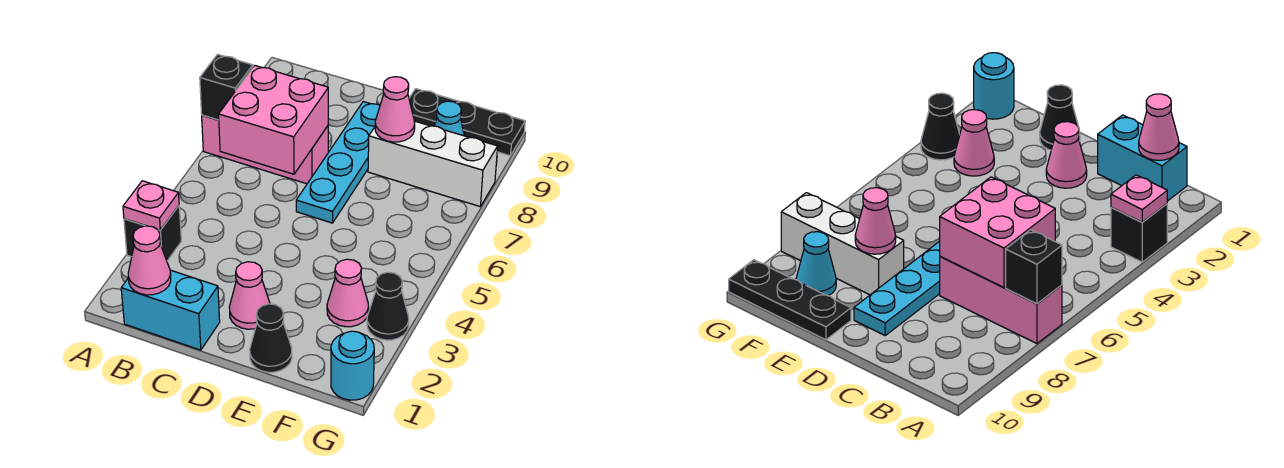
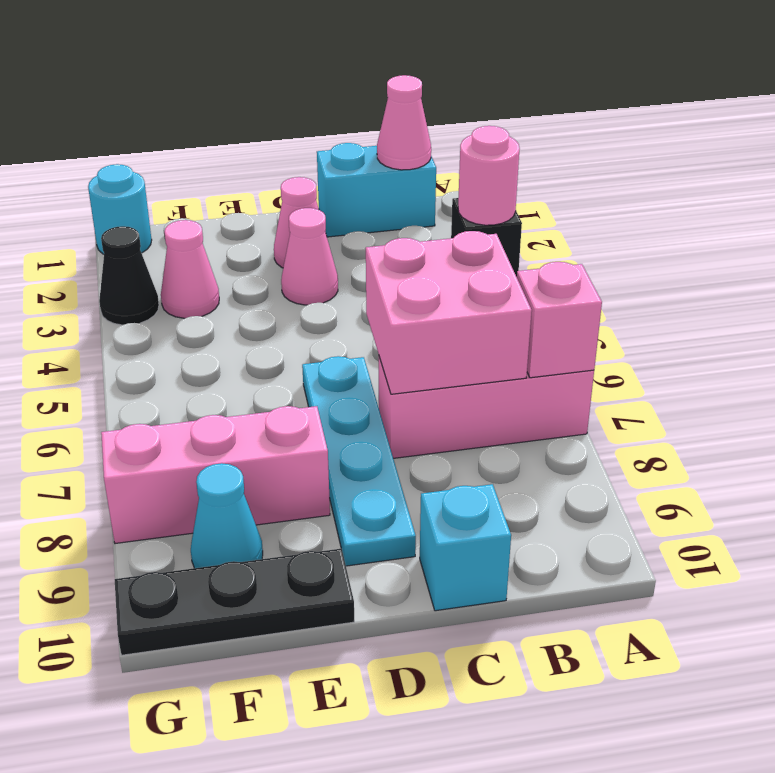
pink plate A3 level 2 -> pink round brick A3 level 2
black brick A7 level 2 -> pink brick A7 level 2
none -> cyan brick C10 level 1
black cone E1 level 1 -> none
white brick E8:G8 level 1 -> pink brick E8:G8 level 1
pink cone E8 level 2 -> pink cone D3 level 1

